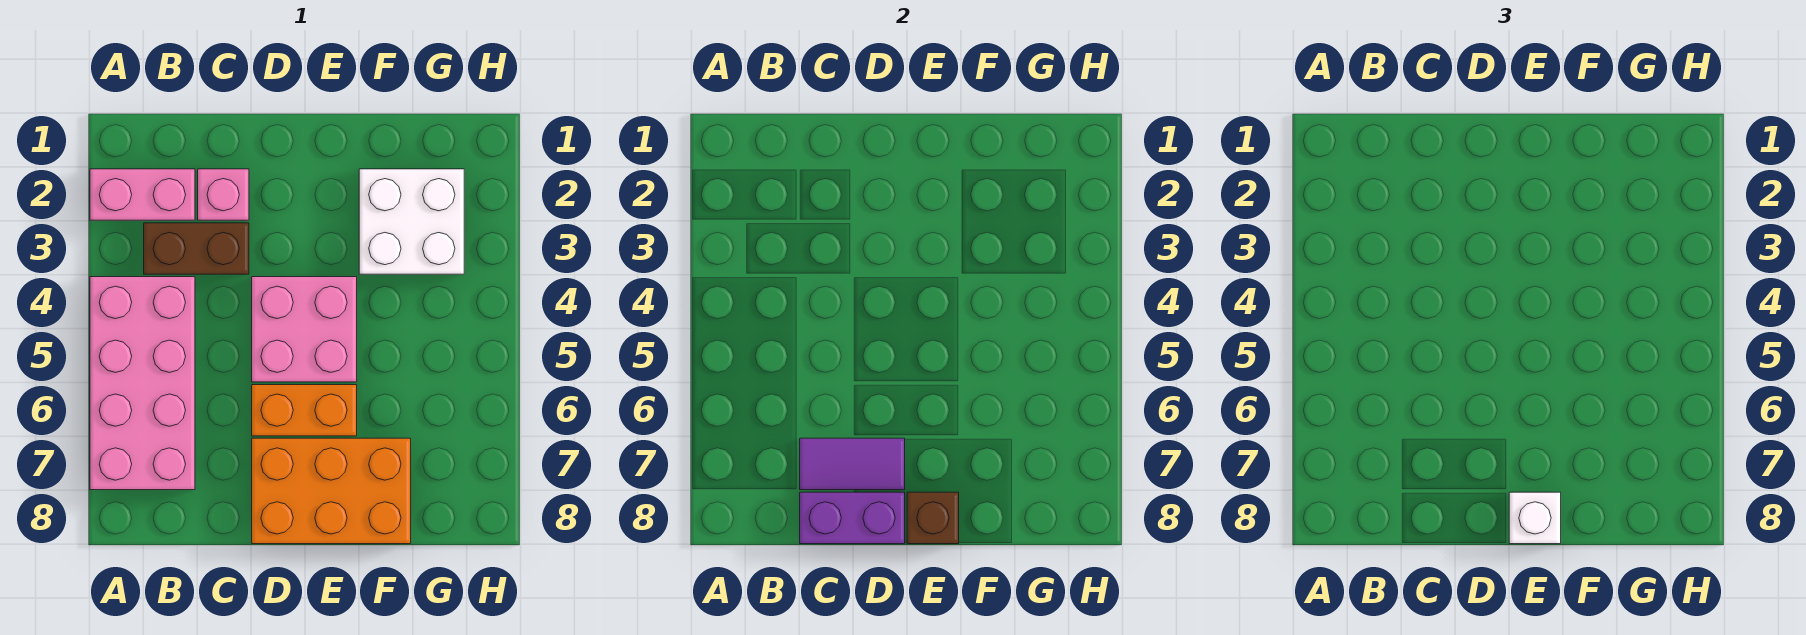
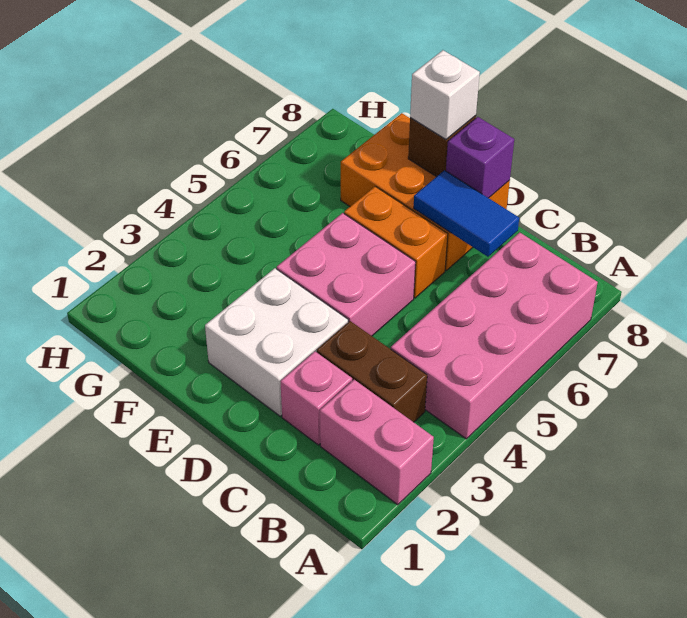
purple tile C7:D7 level 2 -> blue tile C7:D7 level 2
purple brick C8:D8 level 2 -> purple brick D8 level 2
white brick F2:G3 level 1 -> white brick D2:E3 level 1

